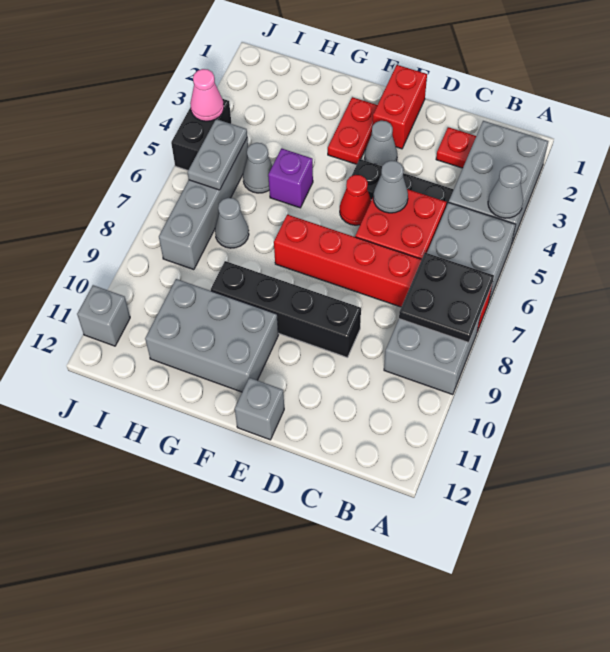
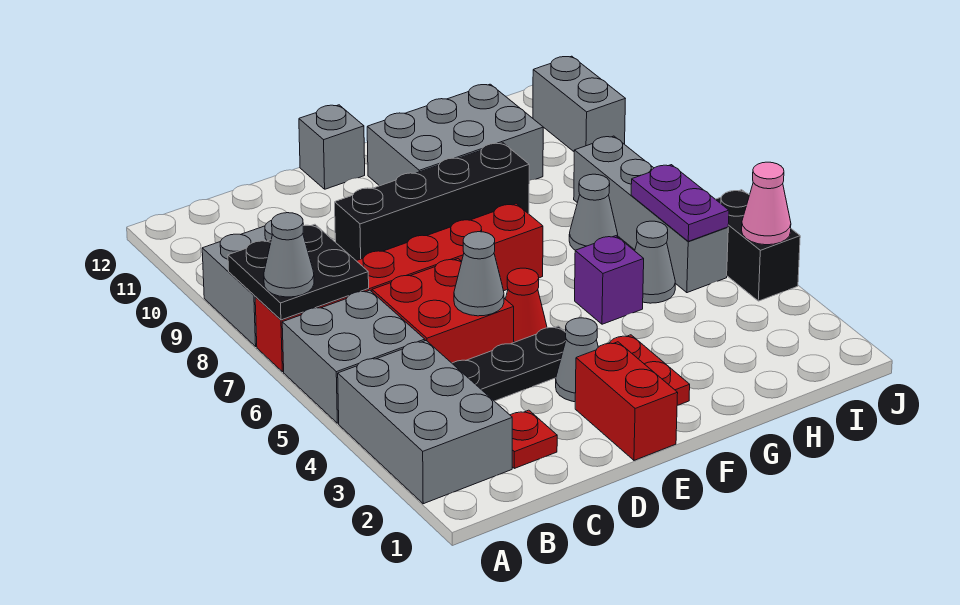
grey cone A4 level 2 -> grey cone A7 level 3
grey plate I5:I6 level 2 -> purple plate I5:I6 level 2
grey brick J11 level 1 -> grey brick J10:J11 level 1

